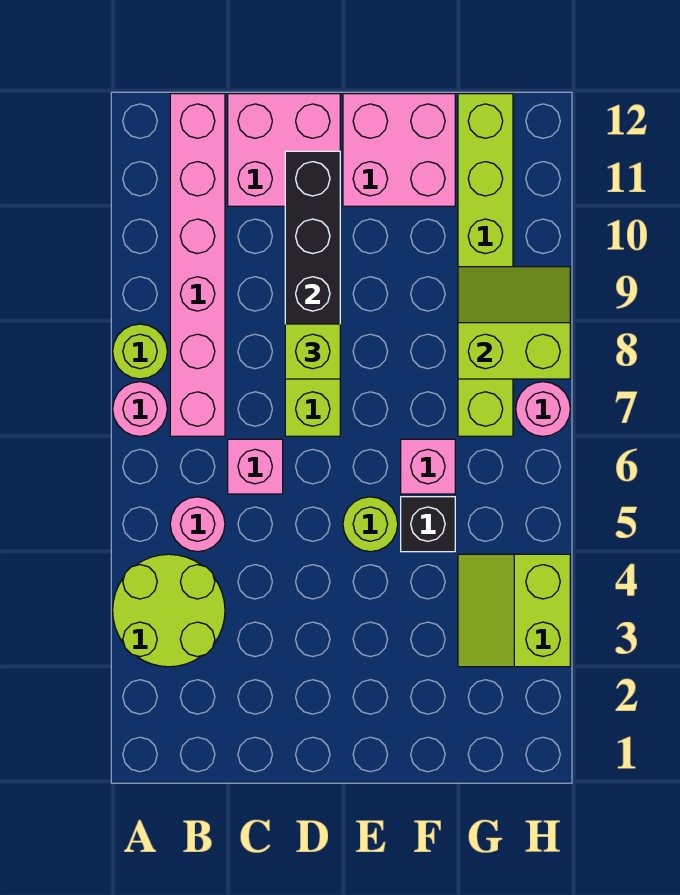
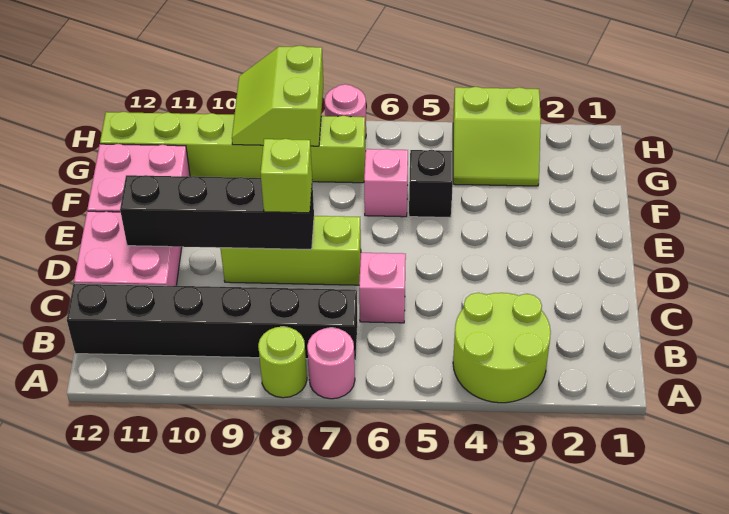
pink round brick B5 level 1 -> none
pink brick B7:B12 level 1 -> black brick B7:B12 level 1
lime round brick E5 level 1 -> none

